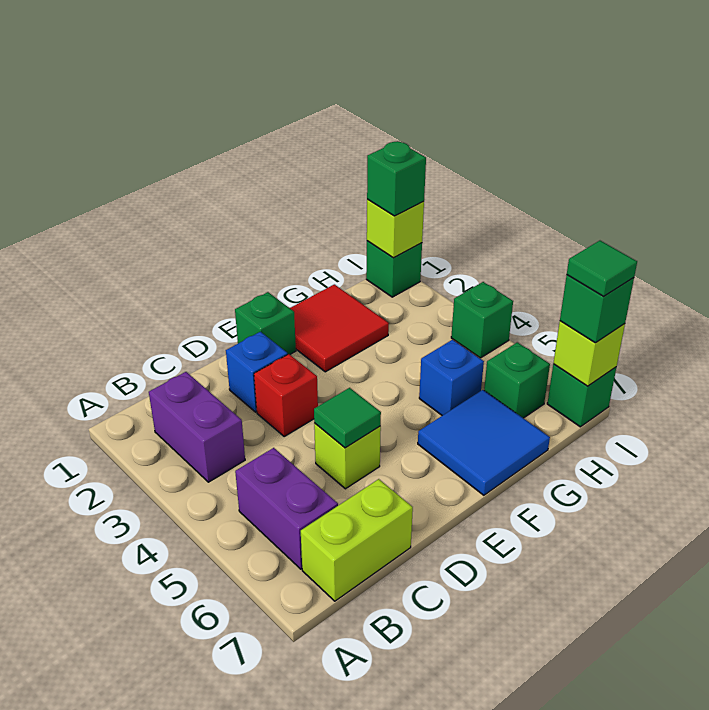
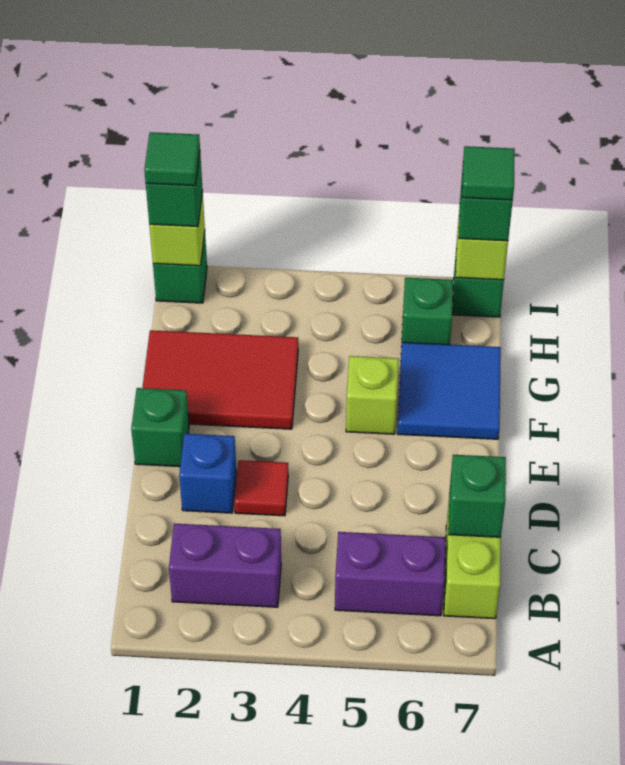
red brick D3 level 1 -> red tile D3 level 1
lime brick D5 level 1 -> lime brick F5 level 1
green tile D5 level 2 -> green tile I1 level 4
red tile F1:G2 level 1 -> red tile F1:G3 level 1
blue brick G5 level 1 -> none
green brick I4 level 1 -> green brick C7 level 2

